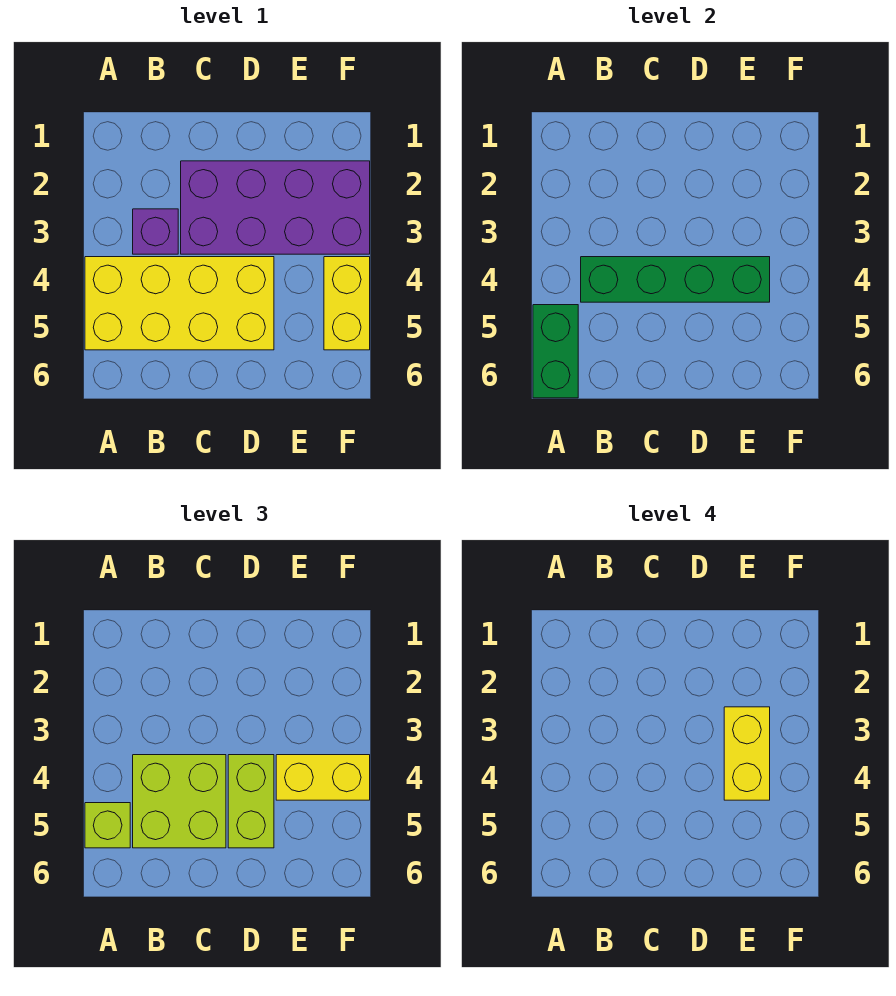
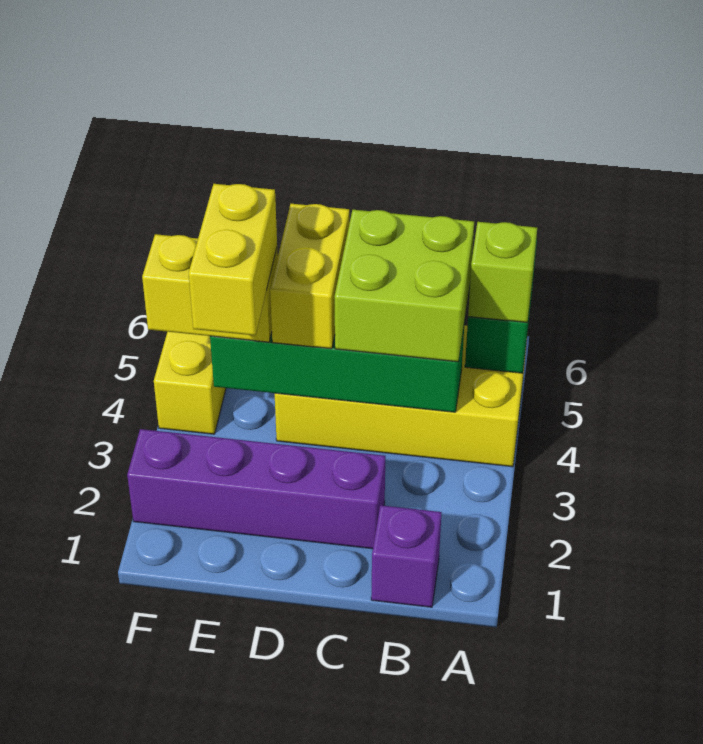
purple brick B3 level 1 -> purple brick B1 level 1
purple brick C2:F3 level 1 -> purple brick C2:F2 level 1
lime brick D4:D5 level 3 -> yellow brick D4:D5 level 3

